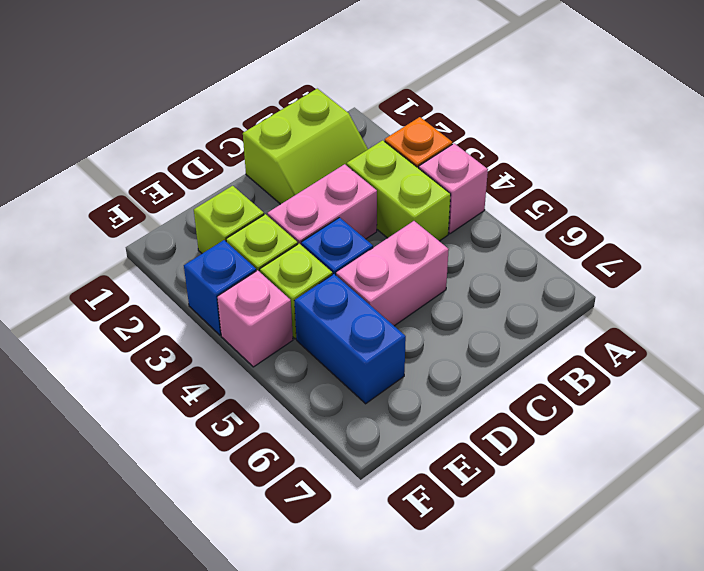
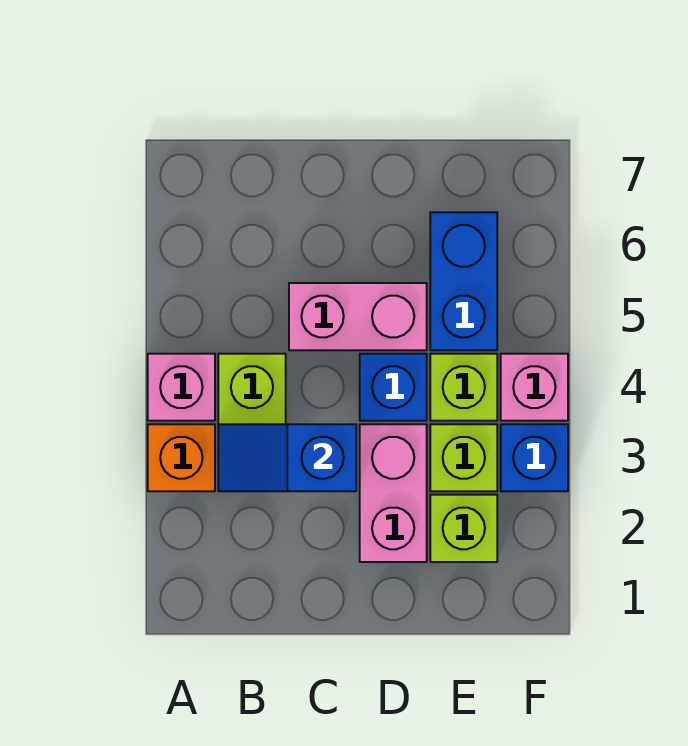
lime slope B1:C2 level 1 top 1 -> none
none -> blue slope B3:C3 level 2 top C
pink brick C3:D3 level 1 -> pink brick D2:D3 level 1

